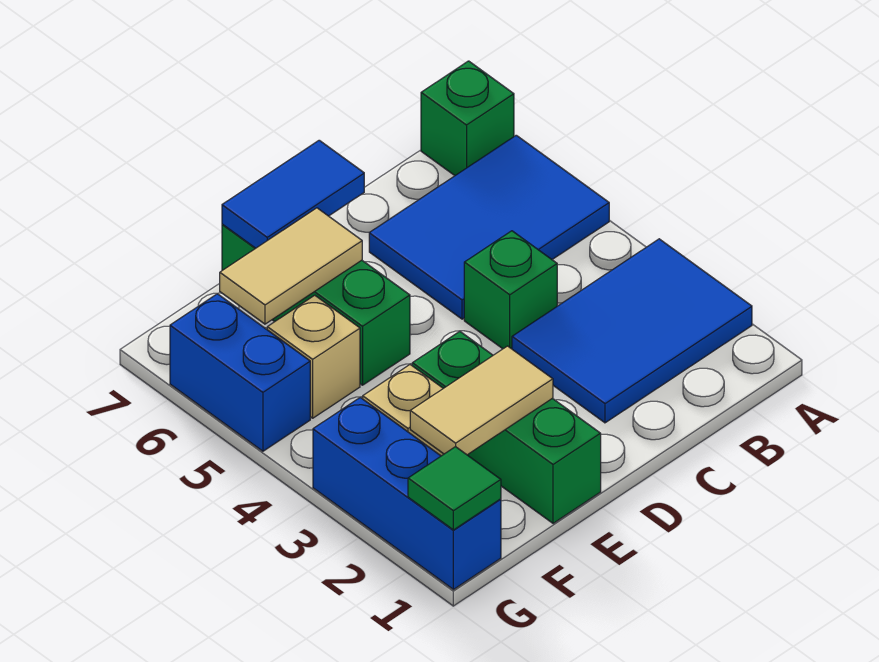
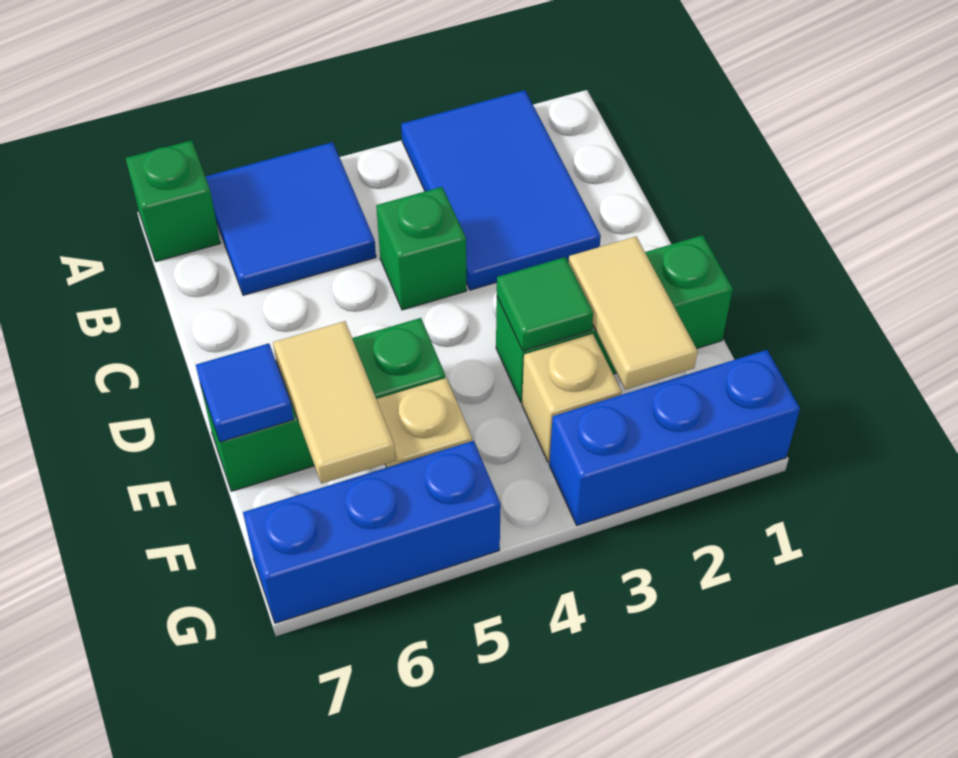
blue tile A5:C6 level 1 -> blue tile A5:B6 level 1
blue tile D7:E7 level 2 -> blue tile E7 level 2
green tile G1 level 2 -> green tile E3 level 2
blue brick G5:G6 level 1 -> blue brick G5:G7 level 1

